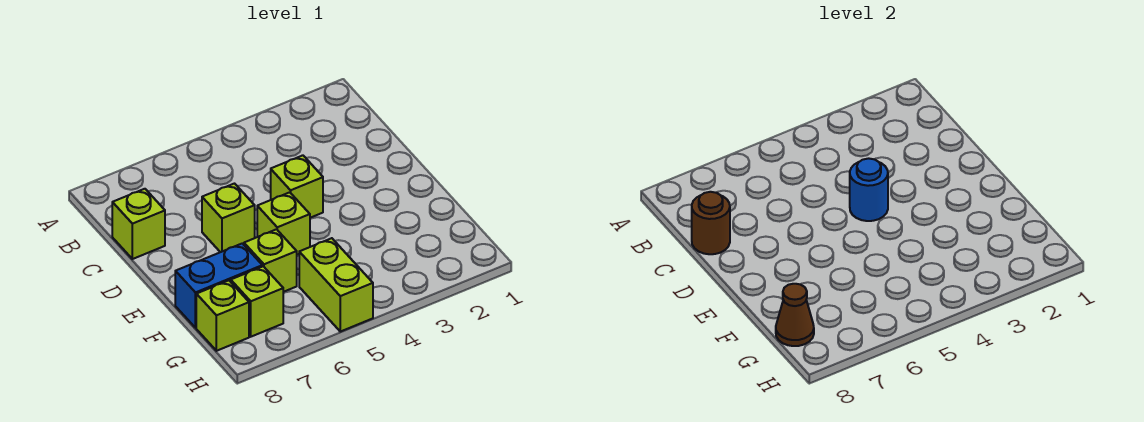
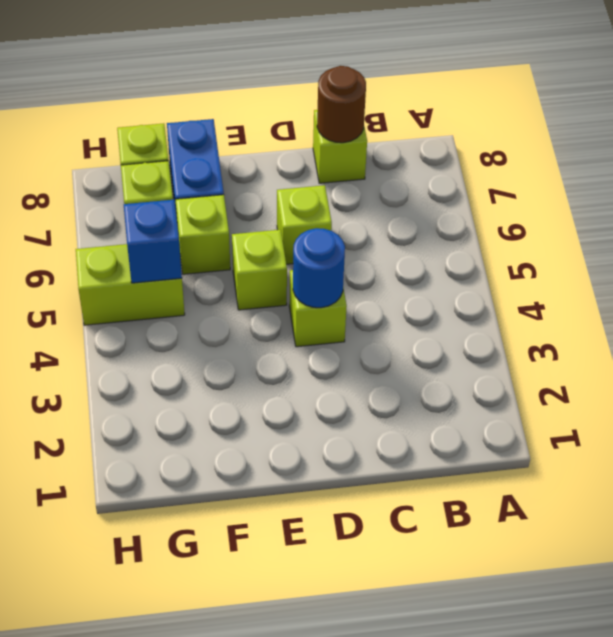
none -> blue brick G5 level 2
brown cone G8 level 2 -> none

